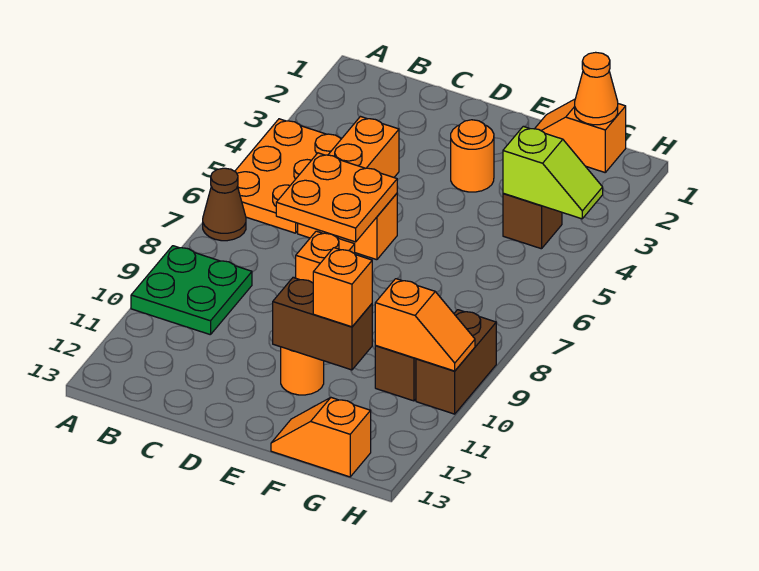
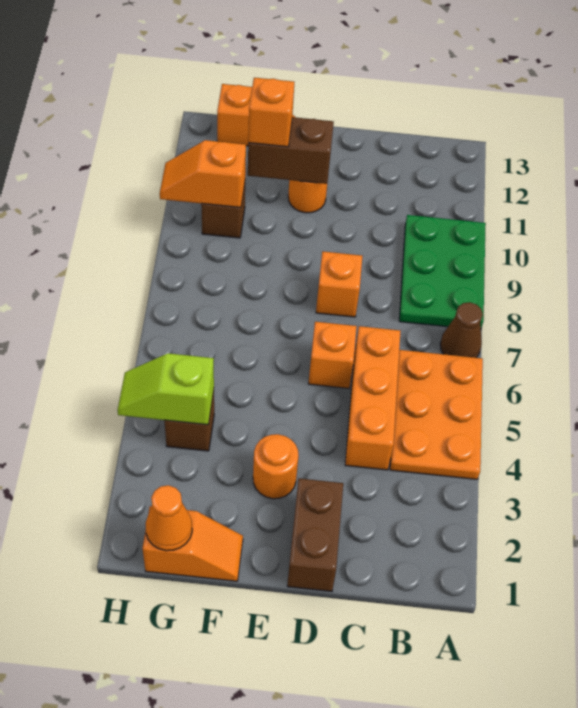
green plate A9:B10 level 1 -> green plate A8:B10 level 1
orange plate C6:D7 level 2 -> none
brown brick H9:H10 level 1 -> brown brick D1:D2 level 1

